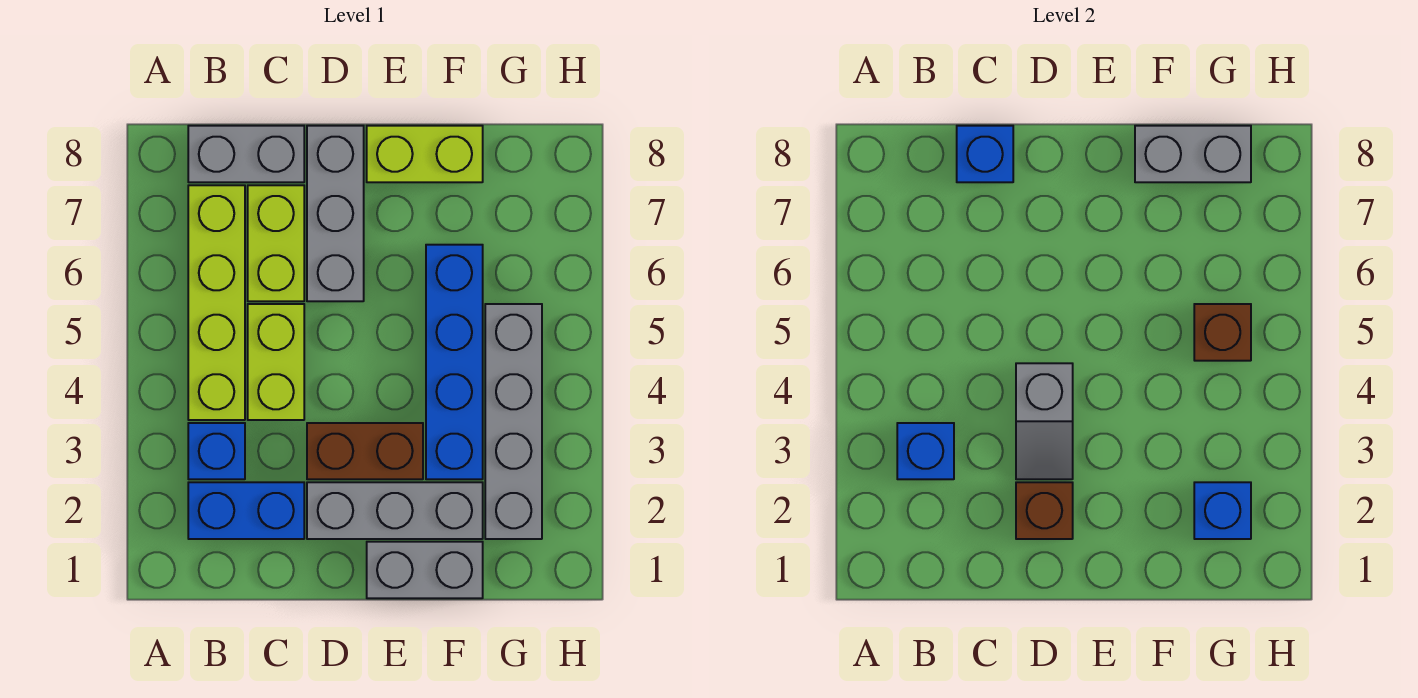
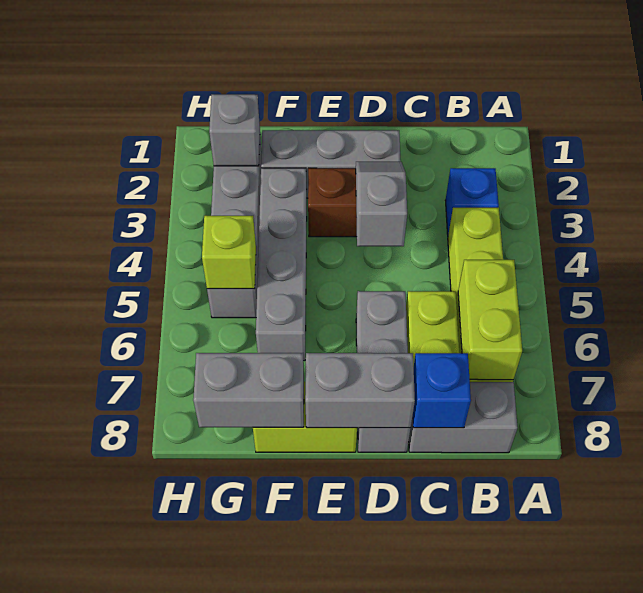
blue brick B2:C2 level 1 -> none
blue brick B3 level 2 -> none
lime brick C4:C5 level 1 -> lime brick B6:B7 level 2
brown brick D2 level 2 -> none
grey brick E1:F1 level 1 -> grey brick D8:E8 level 2
blue brick F3:F6 level 1 -> grey brick F3:F6 level 1
blue brick G2 level 2 -> grey brick G2 level 2
brown brick G5 level 2 -> lime brick G5 level 2

